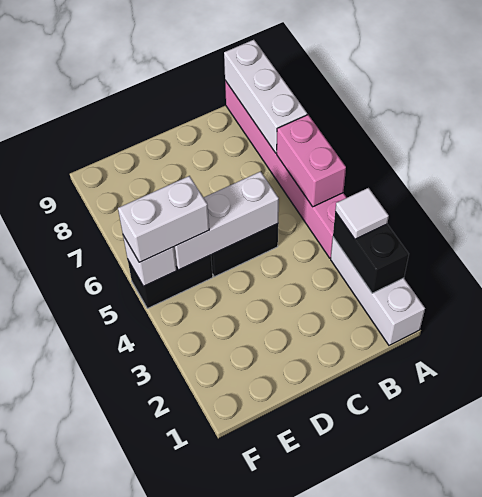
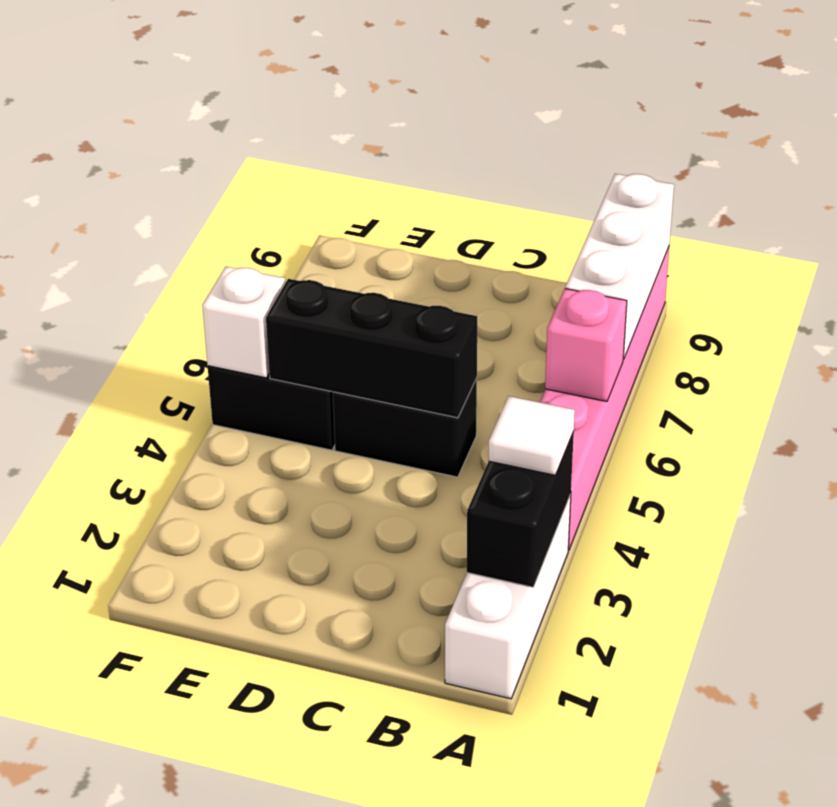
pink brick A5:A6 level 2 -> pink brick A6 level 2
white brick C5:E5 level 2 -> black brick C5:E5 level 2
white brick E5:F5 level 3 -> none

